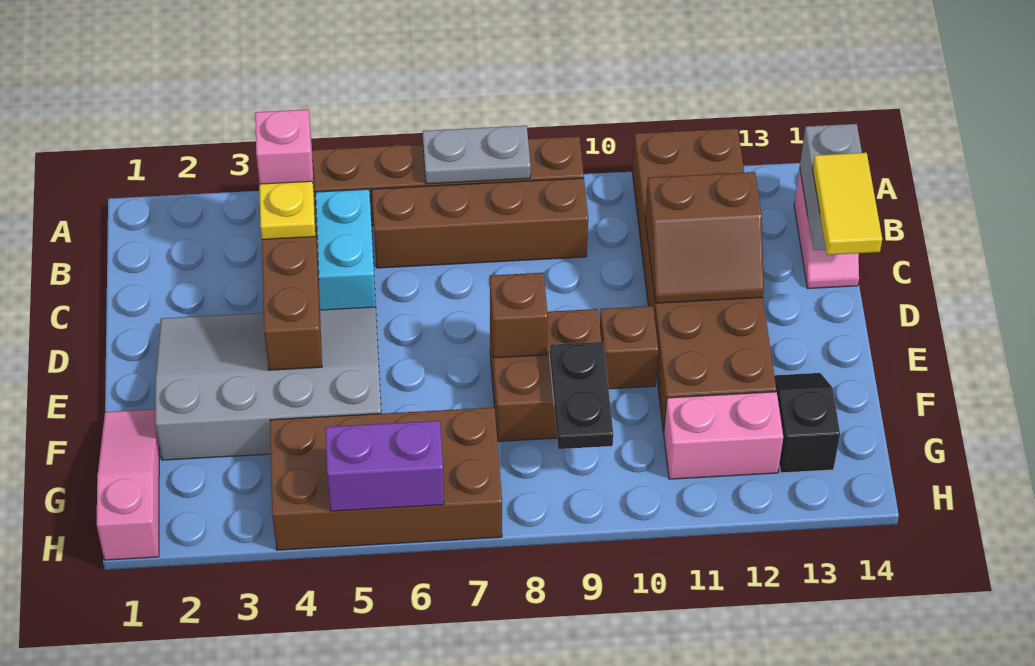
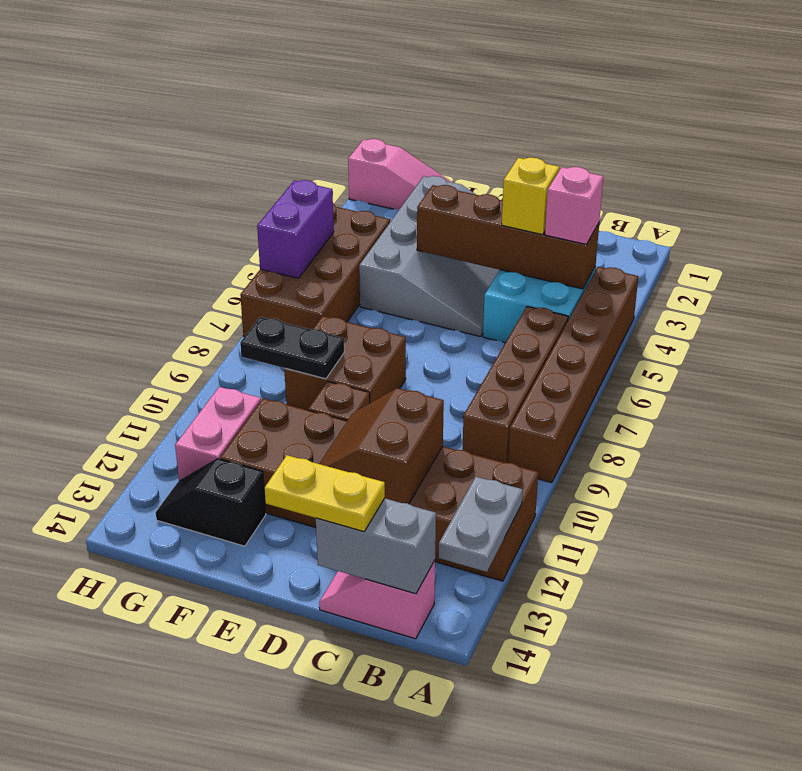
grey plate A7:A8 level 2 -> grey plate A12:A13 level 2
yellow plate C4 level 3 -> yellow brick C4 level 3
yellow tile C14:D14 level 3 -> yellow plate C14:D14 level 3
brown brick E8 level 2 -> none
black slope F13:G13 level 1 top G -> black slope F13:G13 level 1 top F

